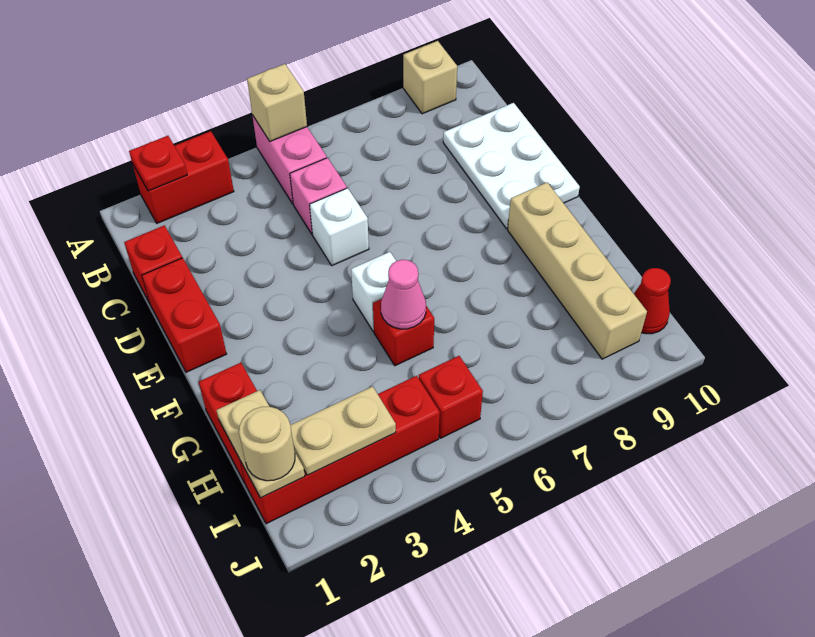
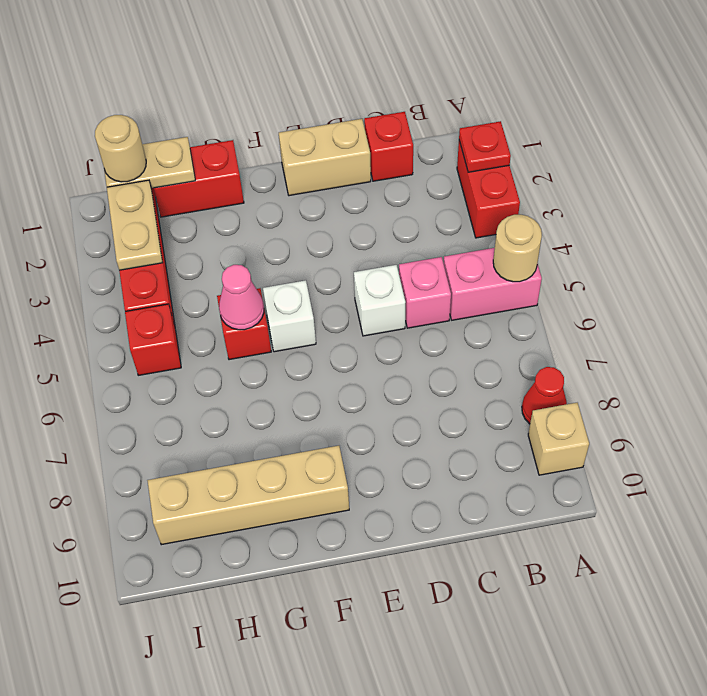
tan brick A5 level 2 -> tan round brick A5 level 2
white plate C9:E10 level 1 -> none
red brick D1:E1 level 1 -> tan brick D1:E1 level 1
red cone I10 level 1 -> red cone A8 level 1

